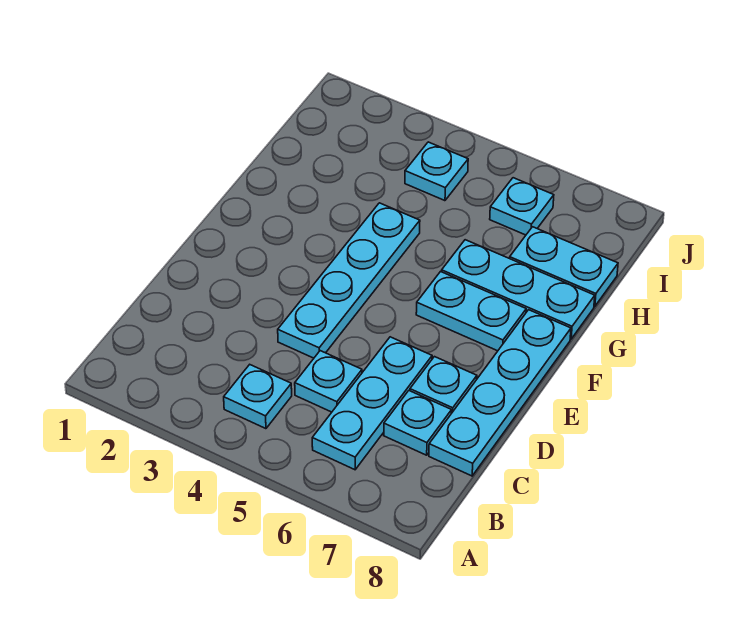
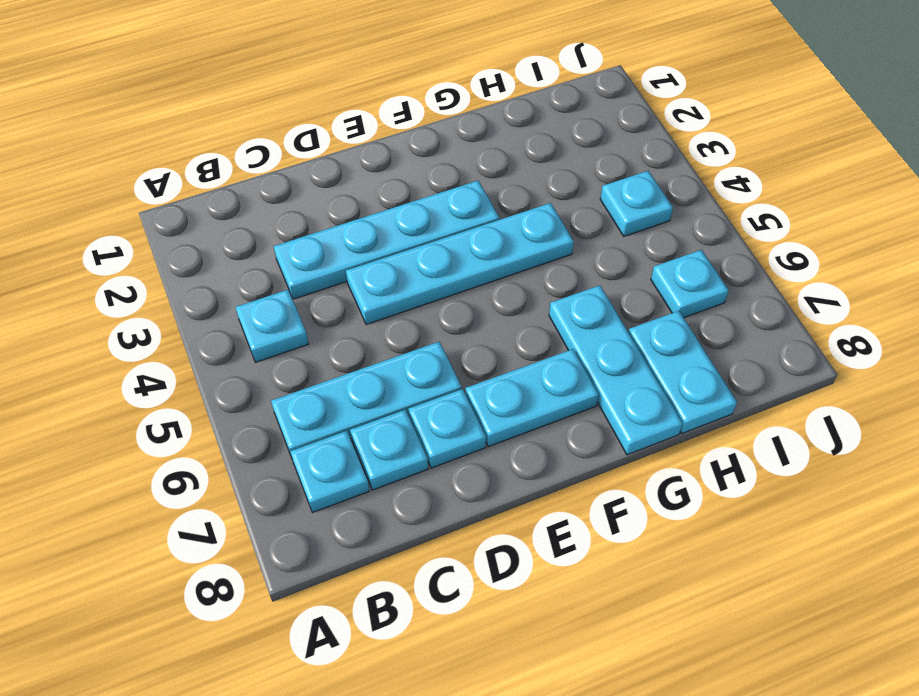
cyan plate C5 level 1 -> cyan plate B7 level 1
cyan plate C8:F8 level 1 -> cyan plate C3:F3 level 1
cyan plate F6:F7 level 1 -> cyan plate E7:F7 level 1

